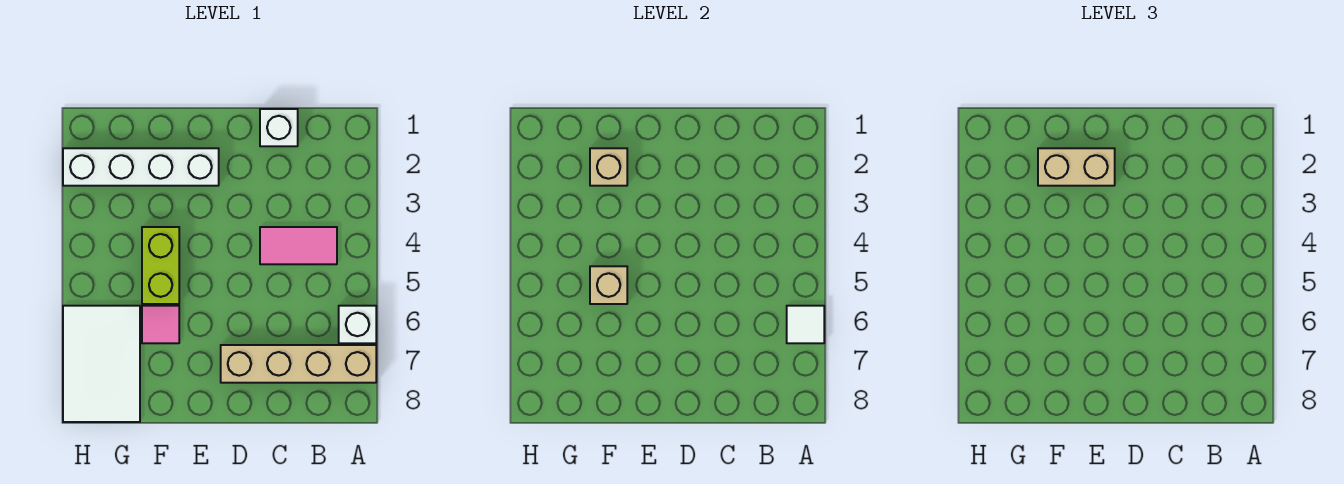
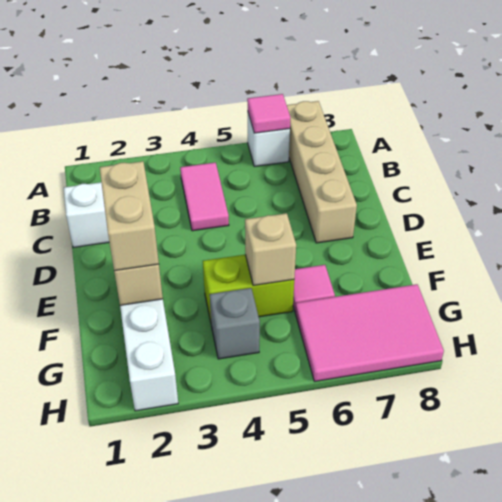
white tile A6 level 2 -> pink tile A6 level 2
none -> grey brick G4 level 1
white tile G6:H8 level 1 -> pink tile G6:H8 level 1

